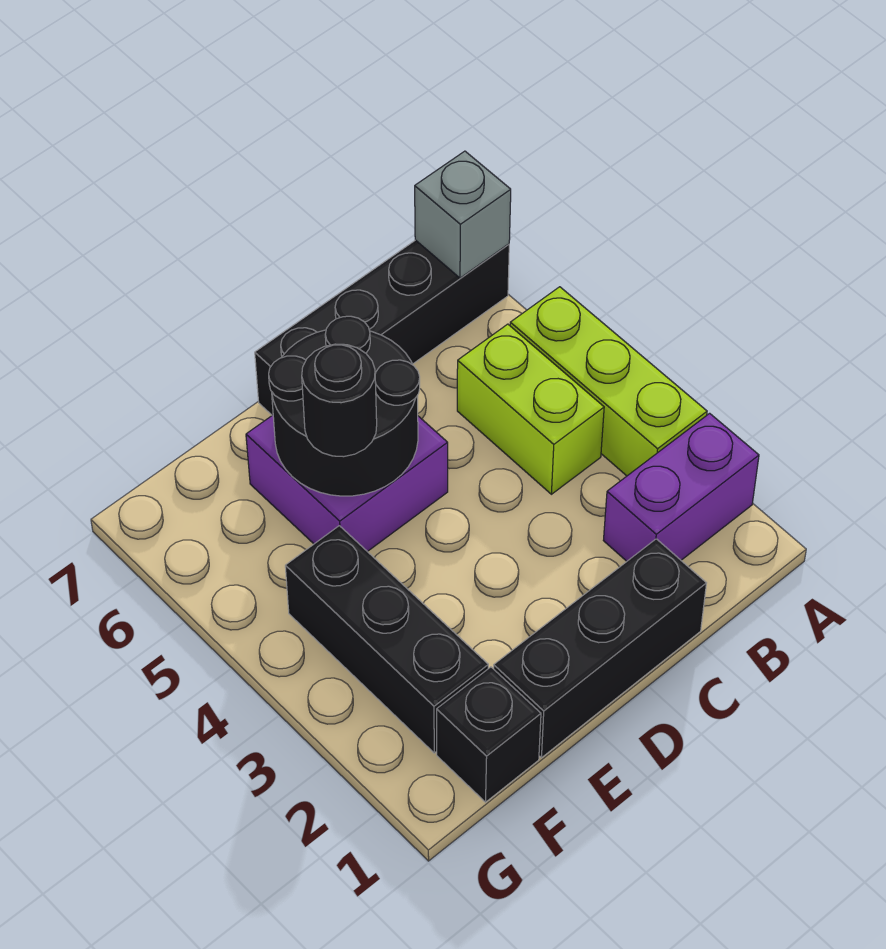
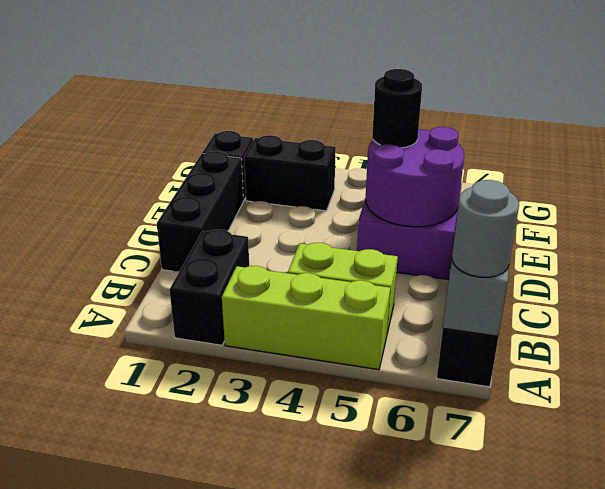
purple brick A2:B2 level 1 -> black brick A2:B2 level 1
none -> grey round brick A7 level 3
black round brick D5:E6 level 2 -> purple round brick D5:E6 level 2
black brick F2:F4 level 1 -> black brick F2:F3 level 1

